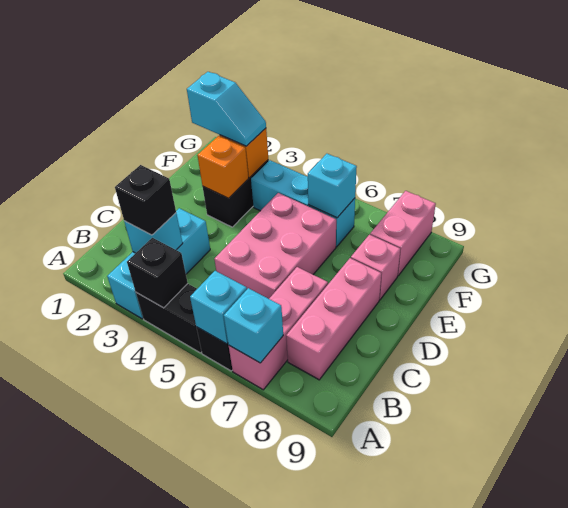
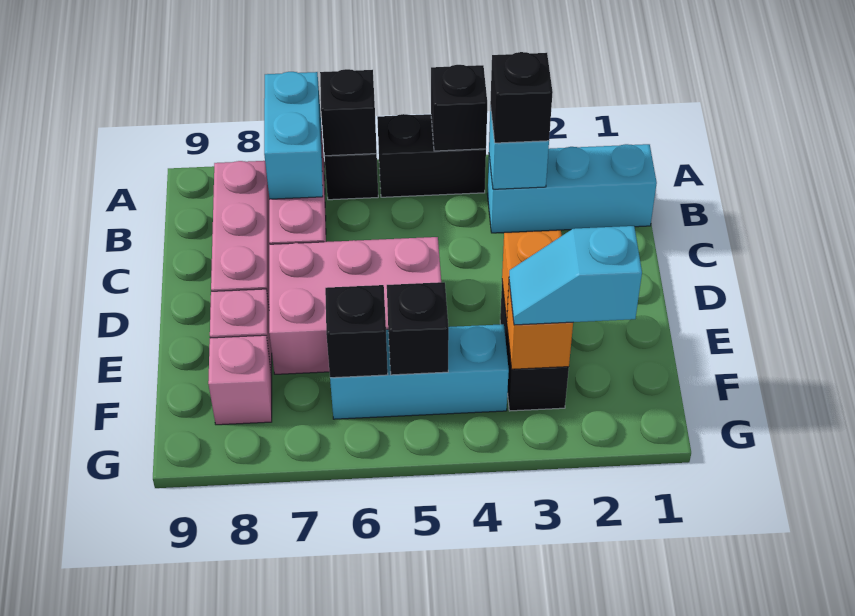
cyan brick A3:C3 level 1 -> cyan brick B1:B3 level 1
cyan brick A6 level 2 -> black brick A6 level 2
cyan brick A7 level 2 -> cyan brick A7:B7 level 2
pink brick C5:E6 level 1 -> pink brick D5:E7 level 1
none -> black brick F5 level 2
cyan brick F6 level 2 -> black brick F6 level 2
pink brick F8:G8 level 1 -> pink brick F8 level 1

